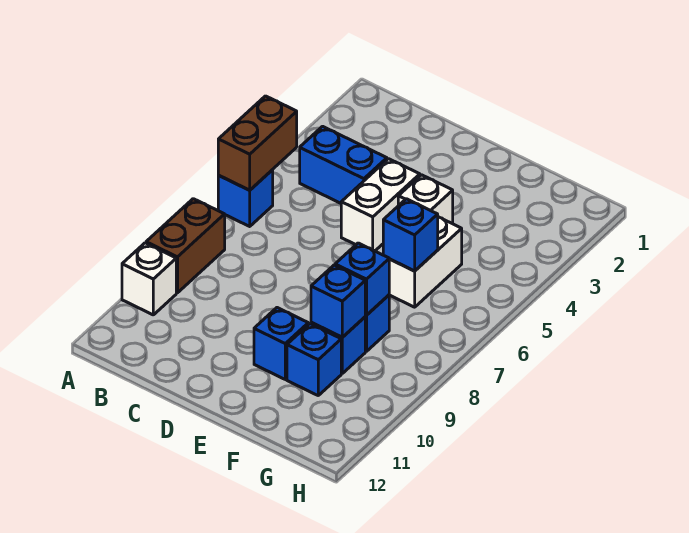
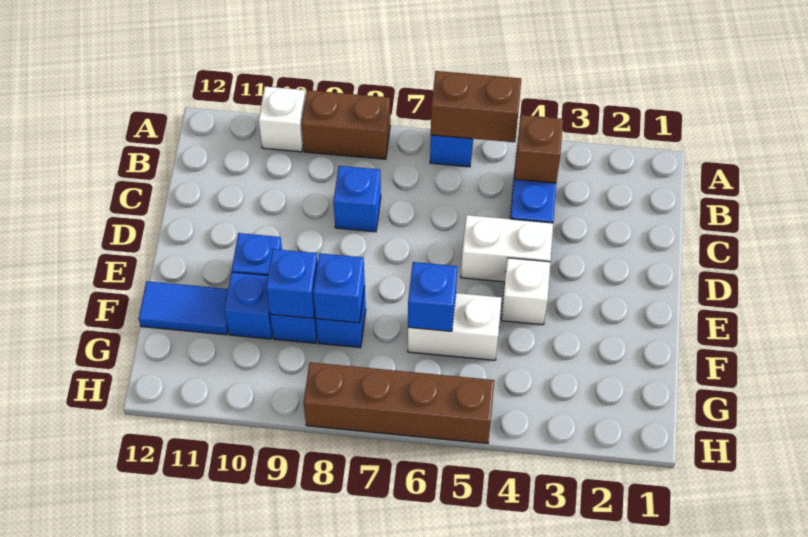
none -> brown brick B4 level 2
none -> blue brick C8 level 1
none -> blue tile F11:F12 level 1
none -> brown brick H5:H8 level 1

